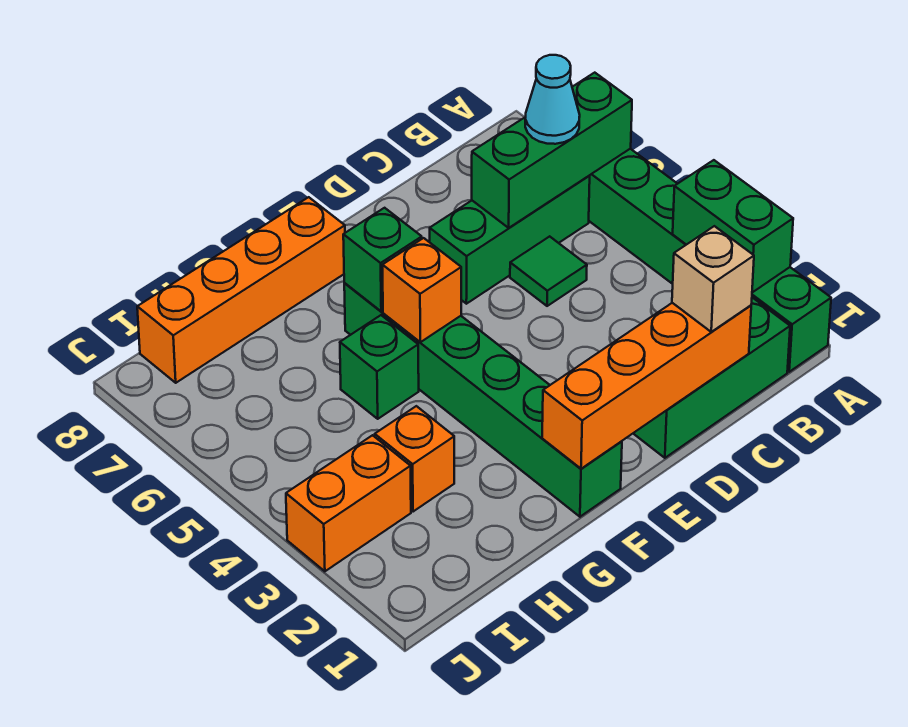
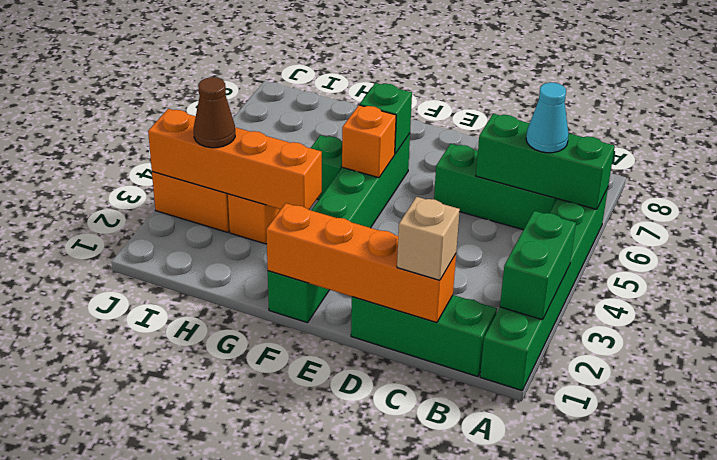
green tile C5 level 1 -> none
orange brick F8:I8 level 1 -> orange brick G3:J3 level 2
none -> brown cone I3 level 3

